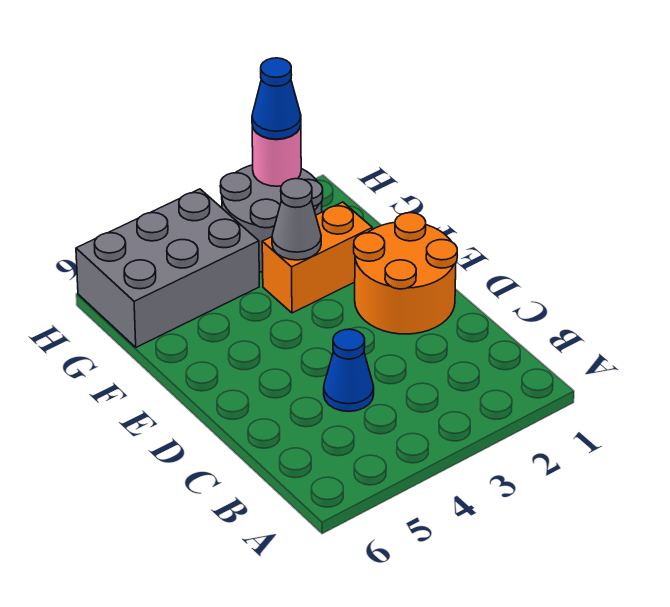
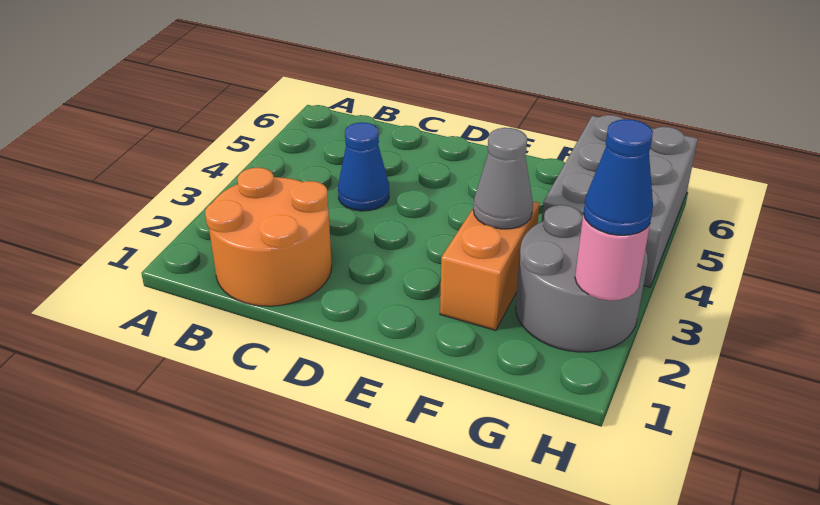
orange round brick D1:E2 level 1 -> orange round brick B1:C2 level 1

